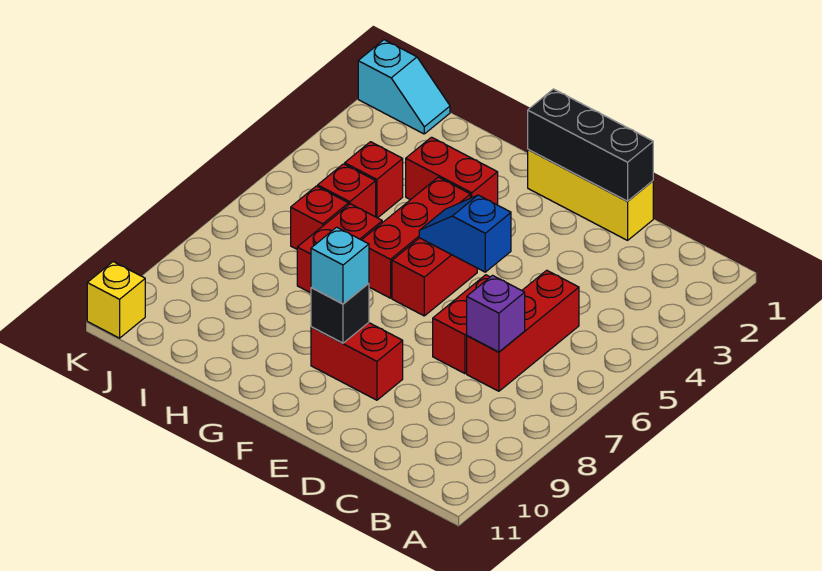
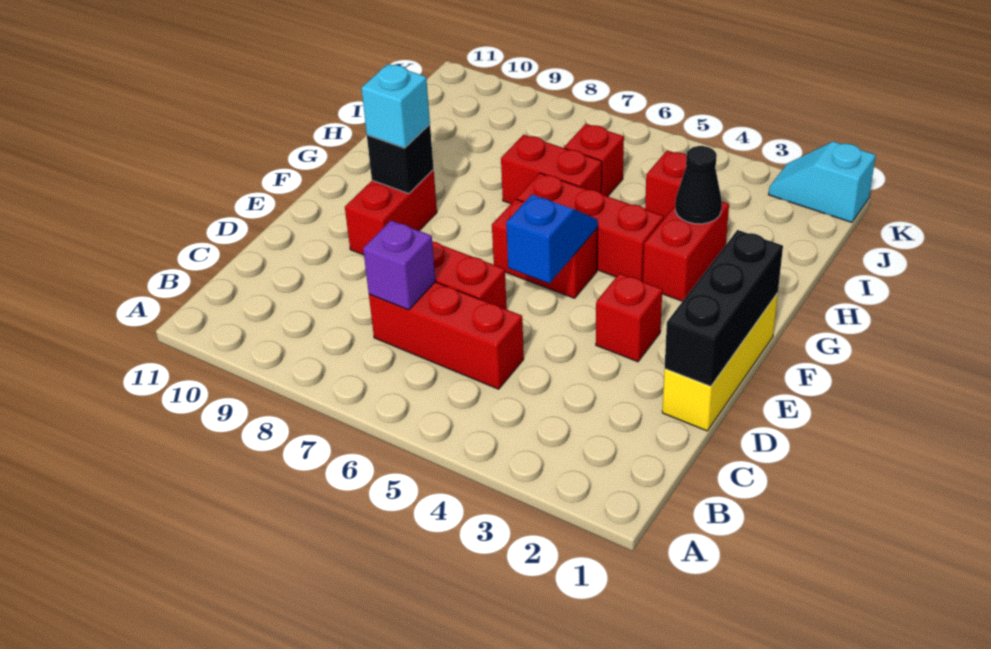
none -> black cone H3 level 2
red brick I5 level 1 -> red brick E3 level 1
cyan slope J1:K1 level 1 top K -> cyan slope K1:K2 level 1 top 1
yellow brick K11 level 1 -> none

